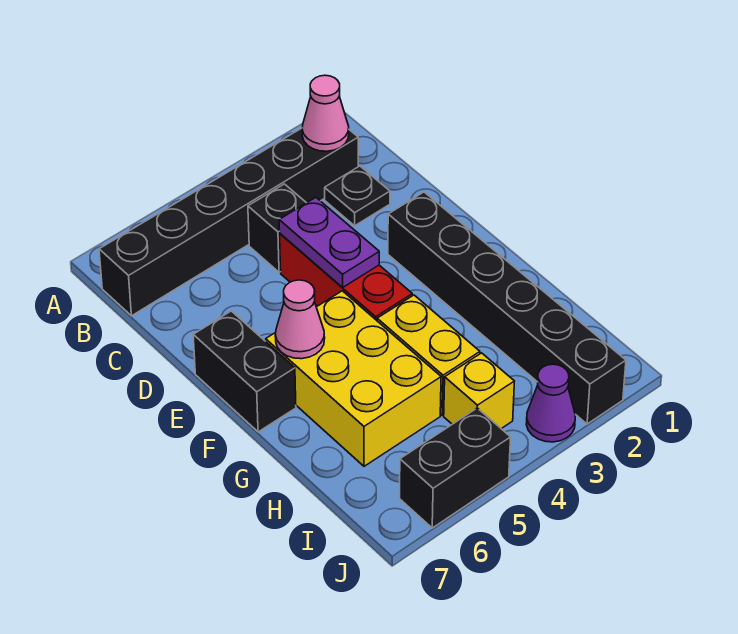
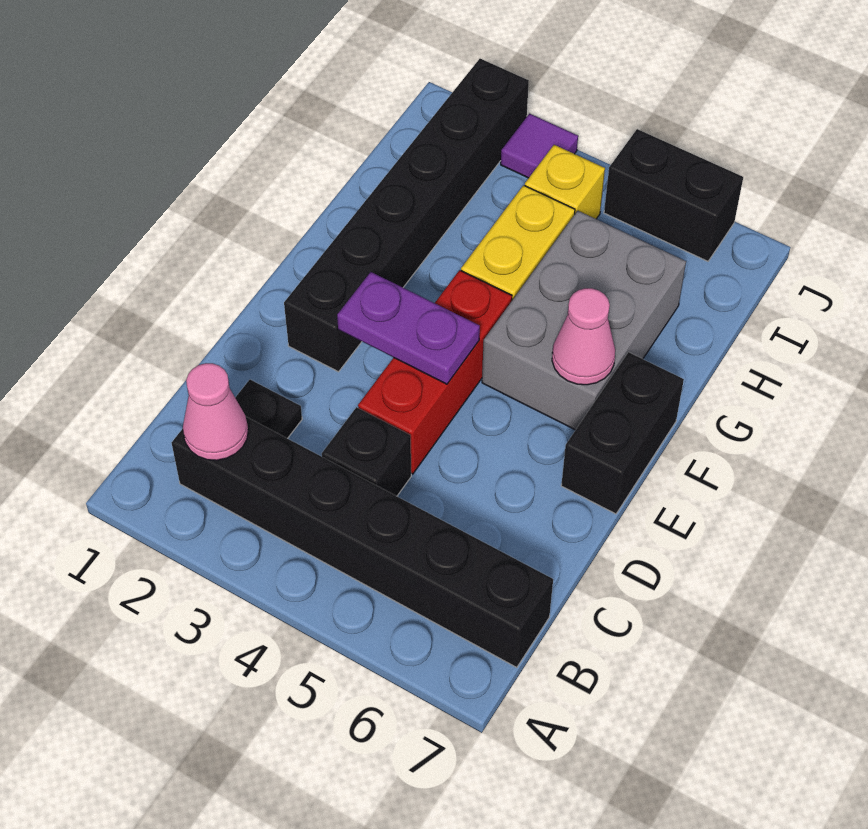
purple plate D4:E4 level 2 -> purple plate E3:E4 level 2
yellow brick F5:H6 level 1 -> grey brick F5:H6 level 1
purple cone J3 level 1 -> purple tile J3 level 1

